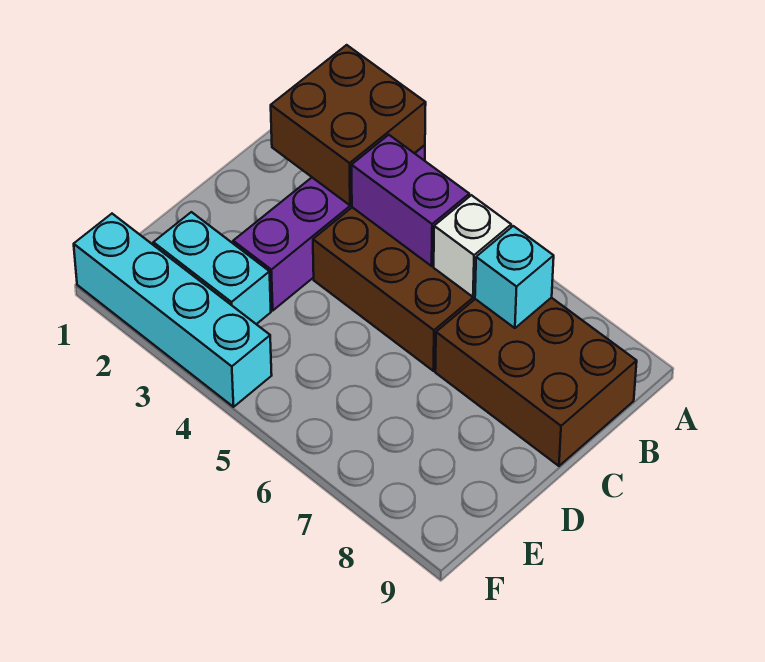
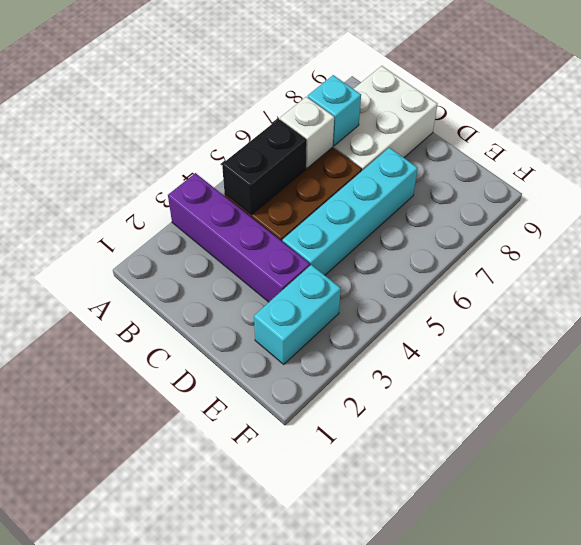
brown brick A2:B3 level 2 -> none
purple brick B4:B5 level 2 -> black brick B4:B5 level 2
brown brick B7:C9 level 1 -> white brick B7:C9 level 1
cyan brick F1:F4 level 1 -> cyan brick D4:D7 level 1

